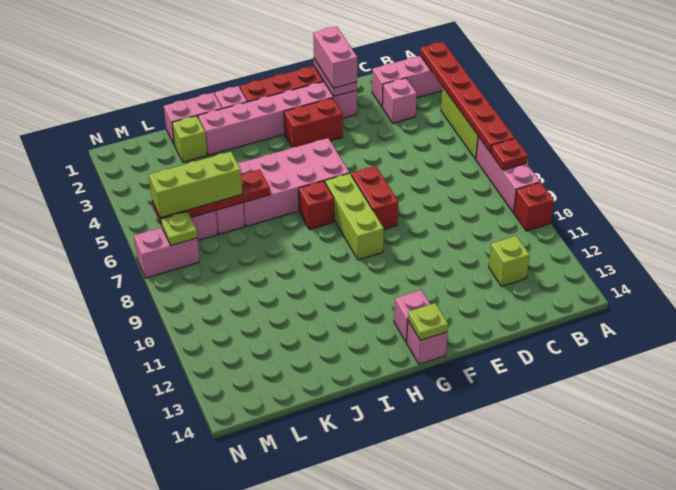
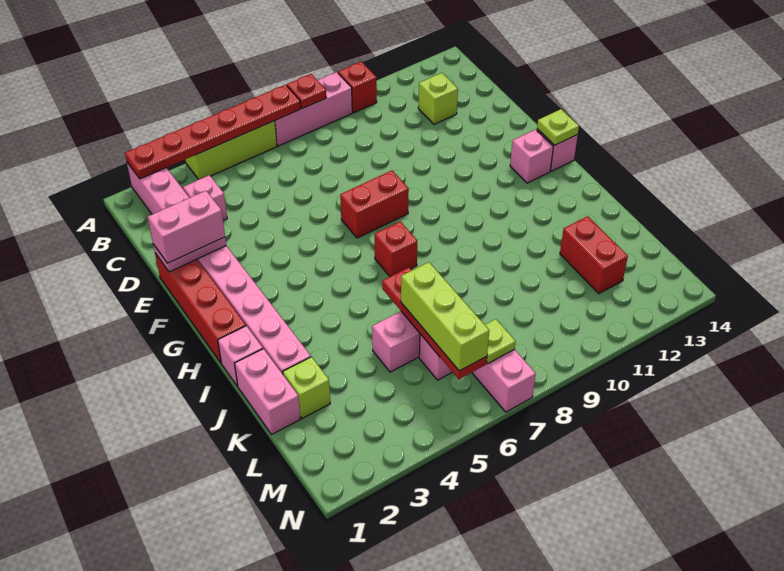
red brick F3:G3 level 1 -> red brick K12:L12 level 1
pink brick G5:J6 level 1 -> none
lime brick G7:G9 level 1 -> none

